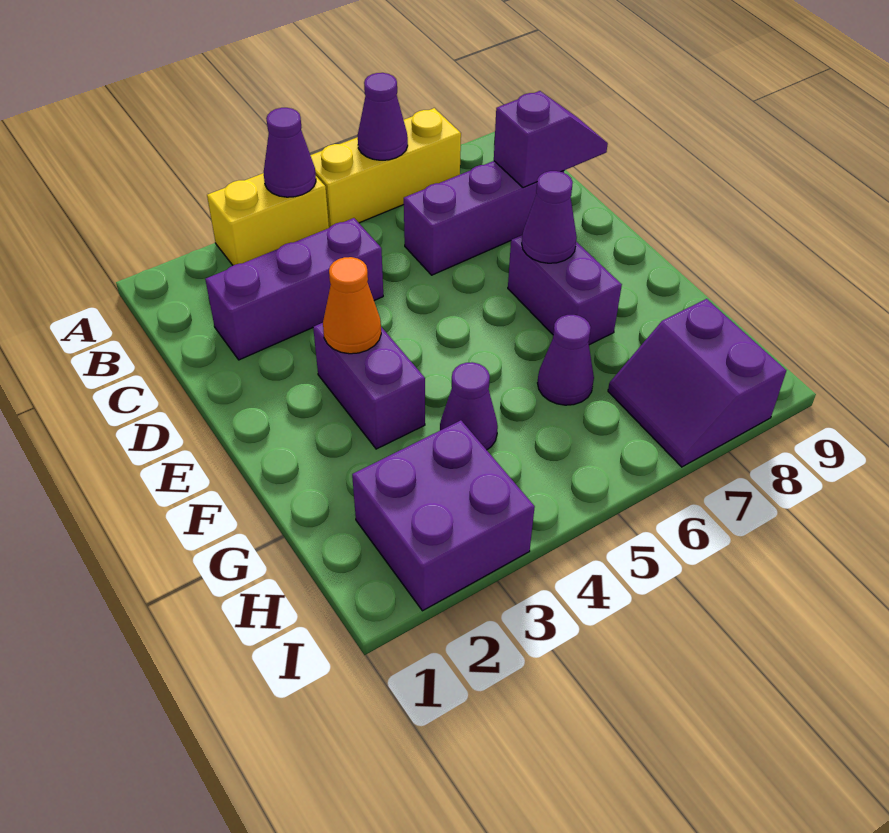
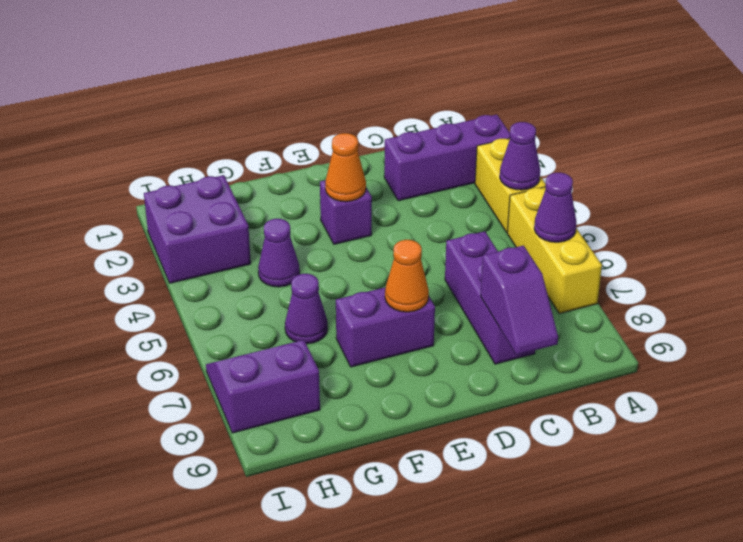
purple brick C2:C4 level 1 -> purple brick A2:C2 level 1
purple brick E3:F3 level 1 -> purple brick E3 level 1
purple cone E7 level 2 -> orange cone E7 level 2

